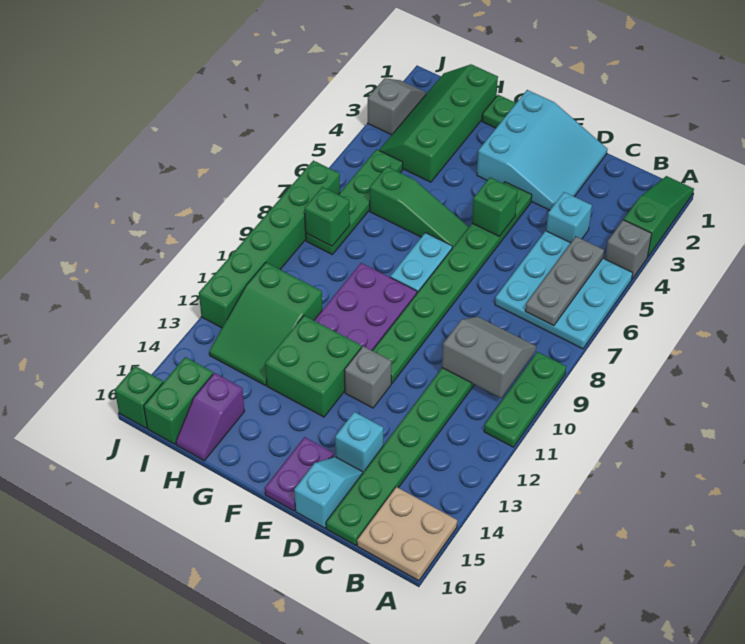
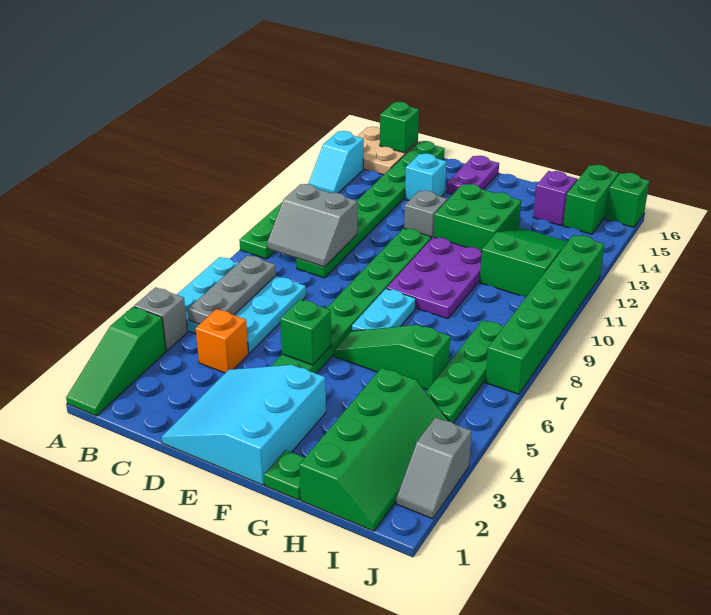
cyan brick C4 level 1 -> orange brick C4 level 1
cyan slope D15:D16 level 1 top 16 -> cyan slope A13:A14 level 1 top 14
green brick I8 level 2 -> green brick B16 level 2

